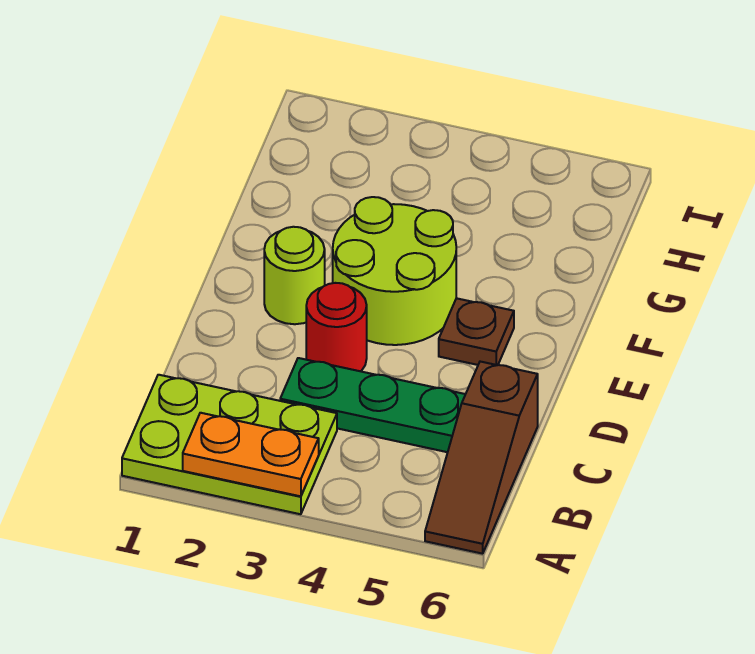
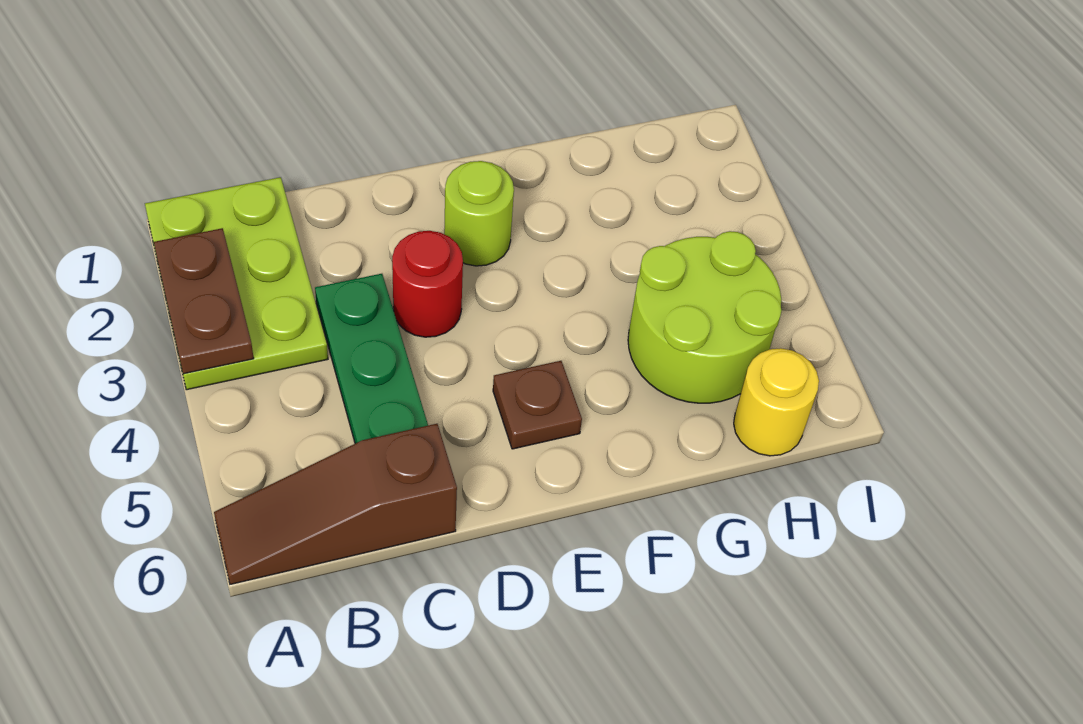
orange plate A2:A3 level 2 -> brown plate A2:A3 level 2
lime round brick E3:F4 level 1 -> lime round brick G4:H5 level 1
none -> yellow round brick H6 level 1

